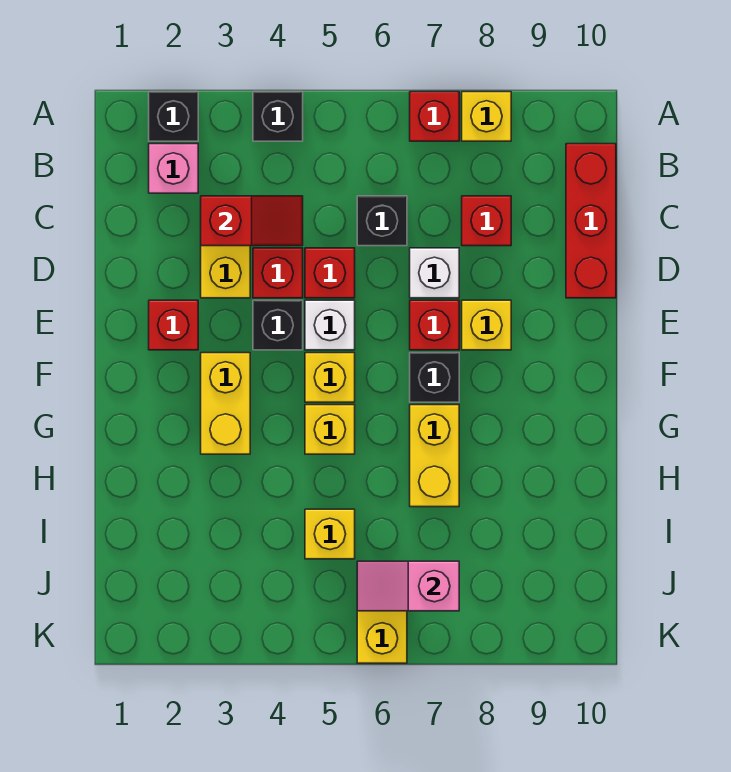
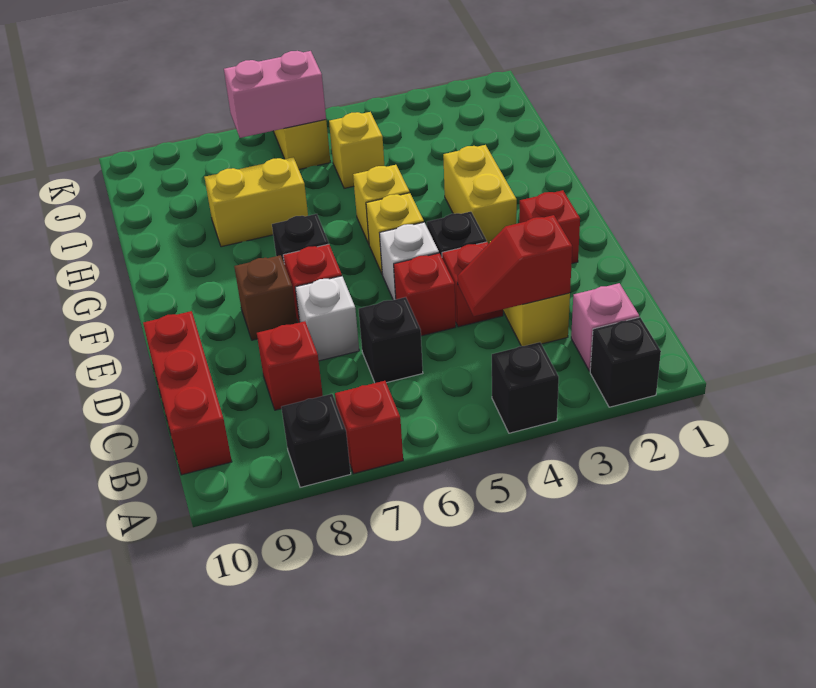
yellow brick A8 level 1 -> black brick A8 level 1
yellow brick E8 level 1 -> brown brick E8 level 1
yellow brick G7:H7 level 1 -> yellow brick H7:H8 level 1
pink slope J6:J7 level 2 top 7 -> pink brick J6:J7 level 2

